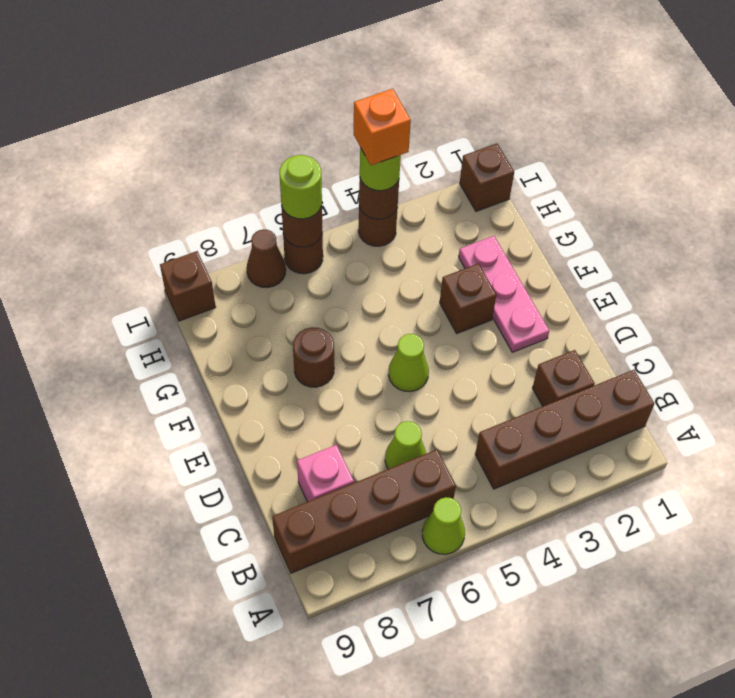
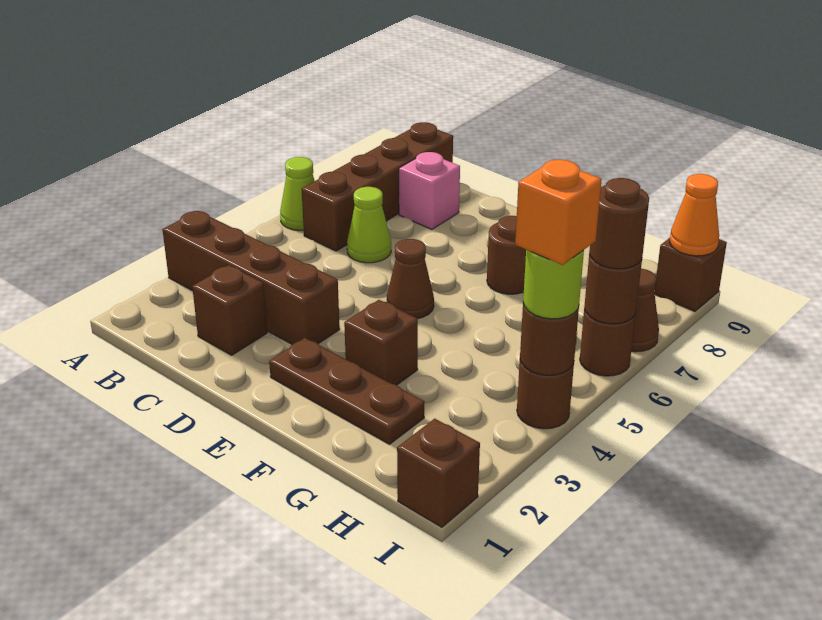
brown brick B1:B4 level 1 -> brown brick A3:D3 level 1
pink plate E2:G2 level 1 -> brown plate E2:G2 level 1
lime cone E5 level 1 -> brown cone E5 level 1
lime round brick I6 level 3 -> brown round brick I6 level 3
none -> orange cone I9 level 2

